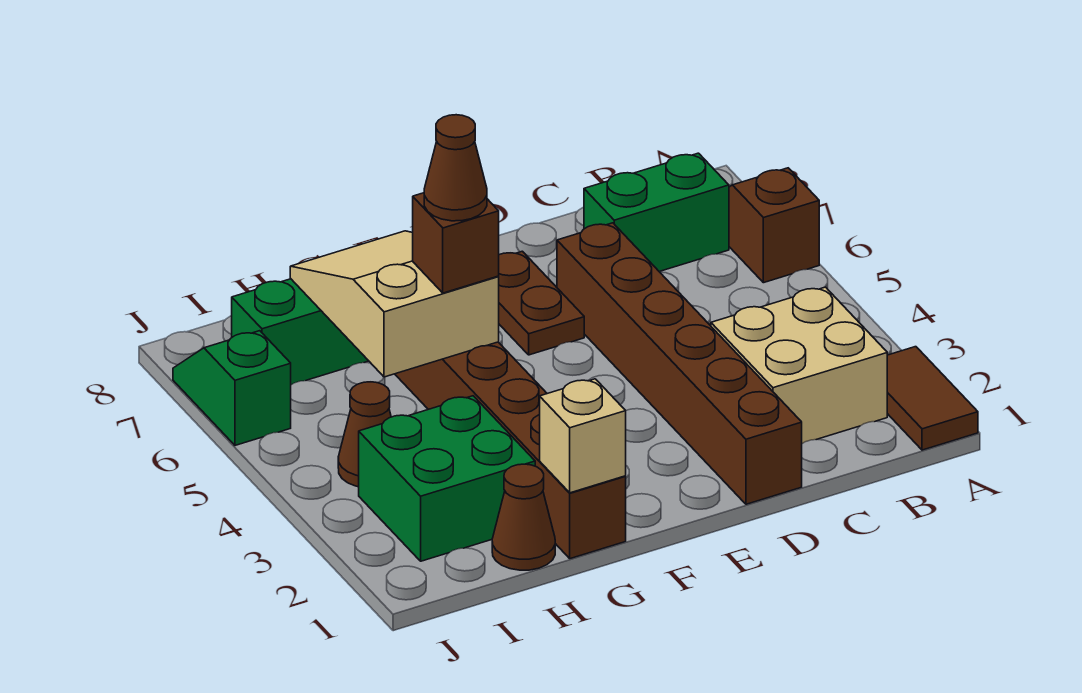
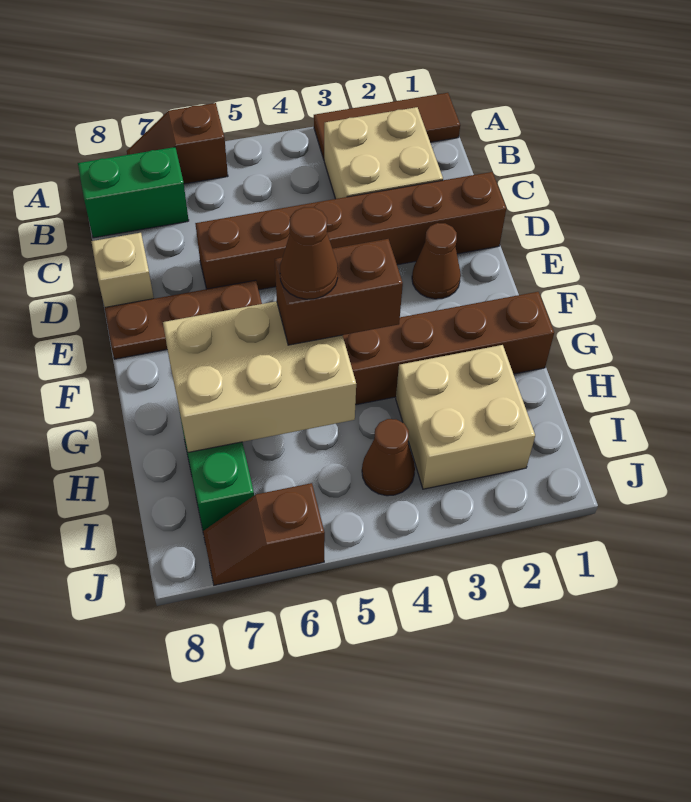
brown tile A1:A2 level 1 -> brown tile A1:A3 level 1
green brick B7:C7 level 1 -> green brick B7:B8 level 1
brown plate E6:E7 level 1 -> brown plate E6:E8 level 1
tan brick G1 level 2 -> tan brick D8 level 1
tan slope G5:H7 level 2 top 5 -> tan brick G5:H7 level 2
brown brick G5 level 3 -> brown brick G4:G5 level 3
brown cone H1 level 1 -> brown cone E2 level 1
green brick H2:I3 level 1 -> tan brick H2:I3 level 1
green slope J6:J7 level 1 top 6 -> brown slope J6:J7 level 1 top 6

